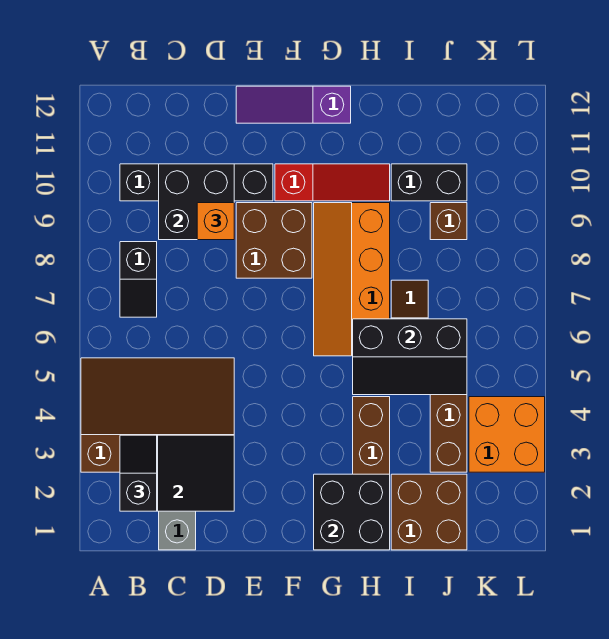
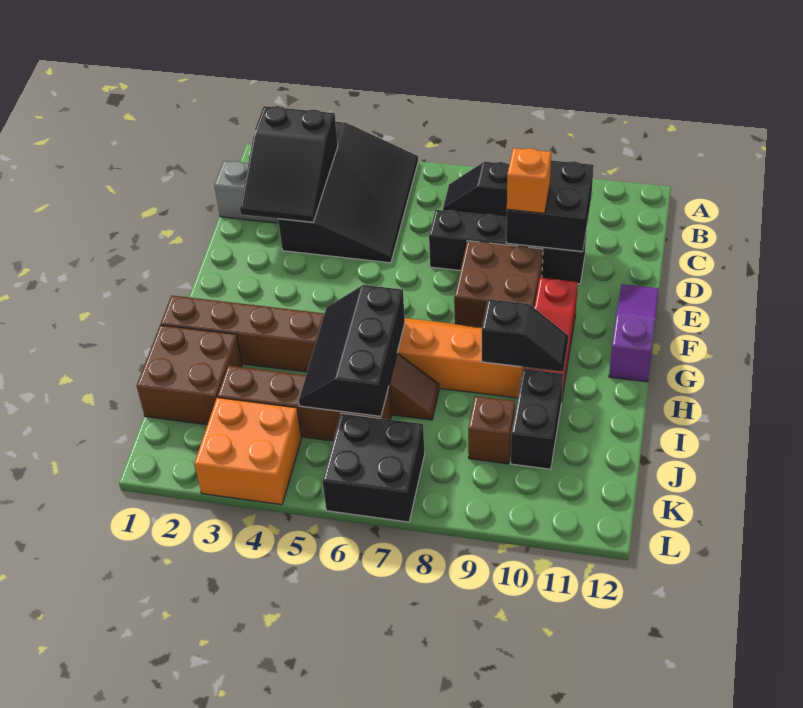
brown slope A3:D5 level 1 top 3 -> black slope A3:D5 level 1 top 3
black slope B2:B3 level 3 top 2 -> black slope H9:H10 level 2 top 9
black brick B10:E10 level 1 -> black brick D7:D10 level 1
black brick G1:H2 level 2 -> black brick K6:L7 level 1

